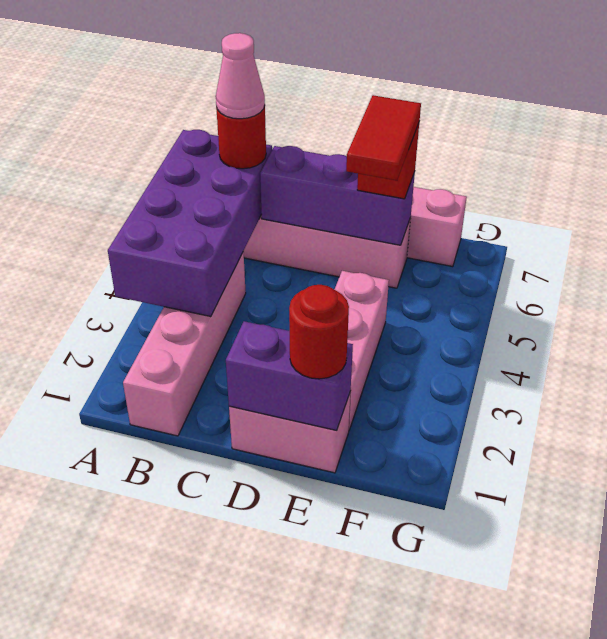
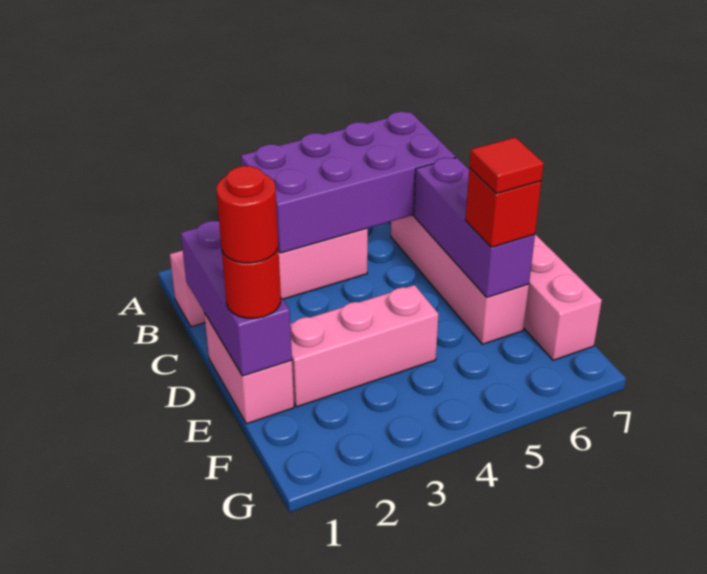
red round brick B6 level 3 -> red round brick E1 level 4
pink cone B6 level 4 -> none
purple brick D1:E1 level 2 -> purple brick C1:E1 level 2
red tile E5:E6 level 4 -> red tile E6 level 4

